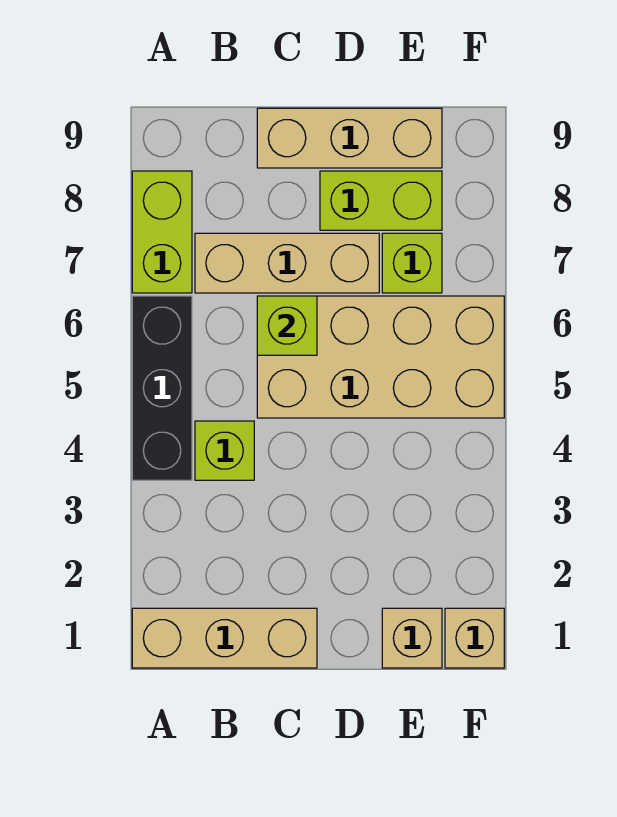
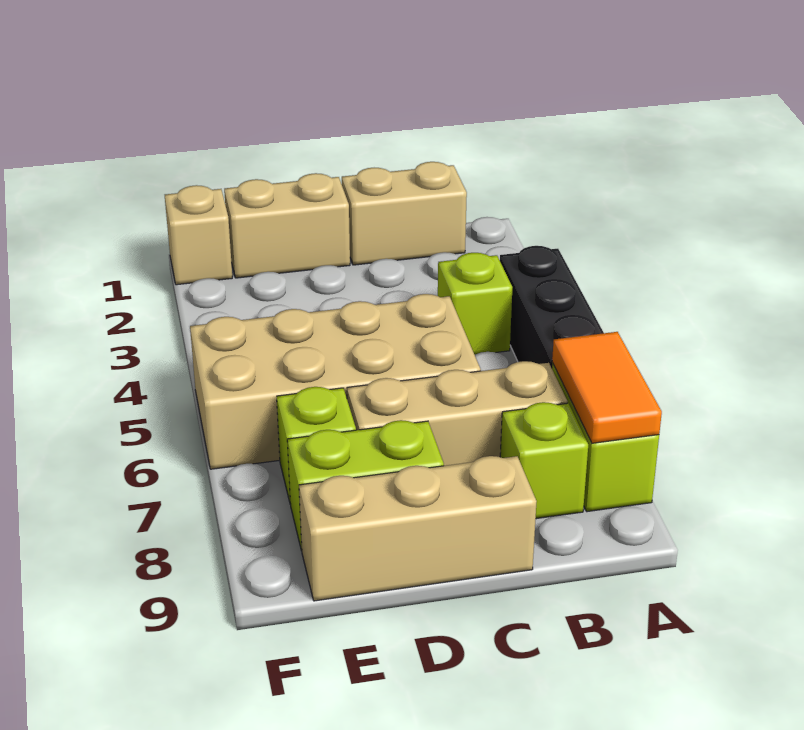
tan brick A1:C1 level 1 -> tan brick B1:C1 level 1
none -> orange tile A7:A8 level 2
lime brick C6 level 2 -> lime brick B8 level 1
tan brick E1 level 1 -> tan brick D1:E1 level 1

